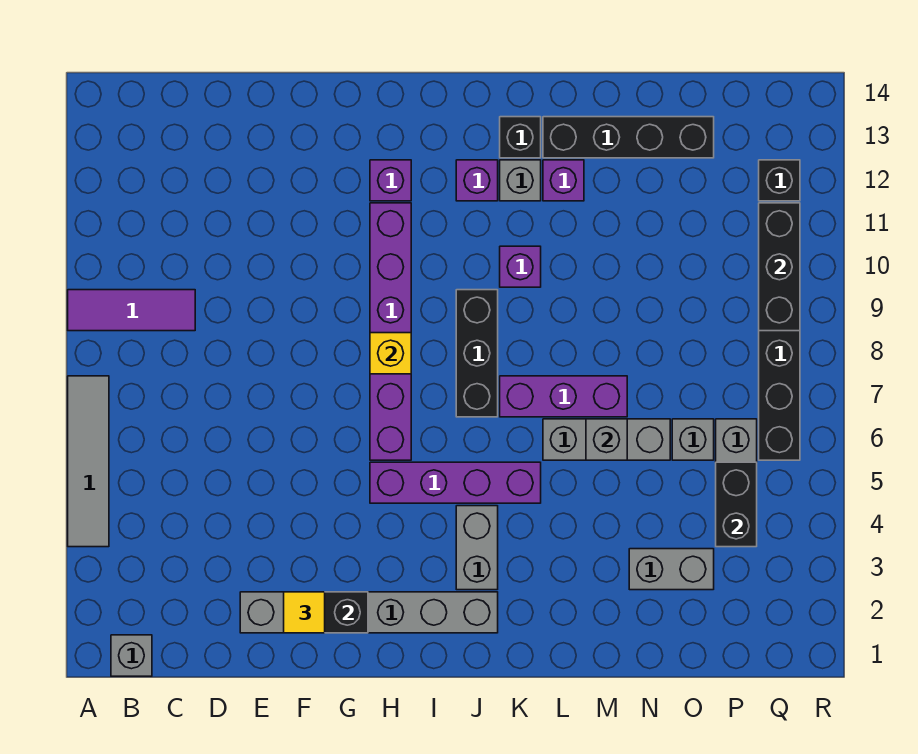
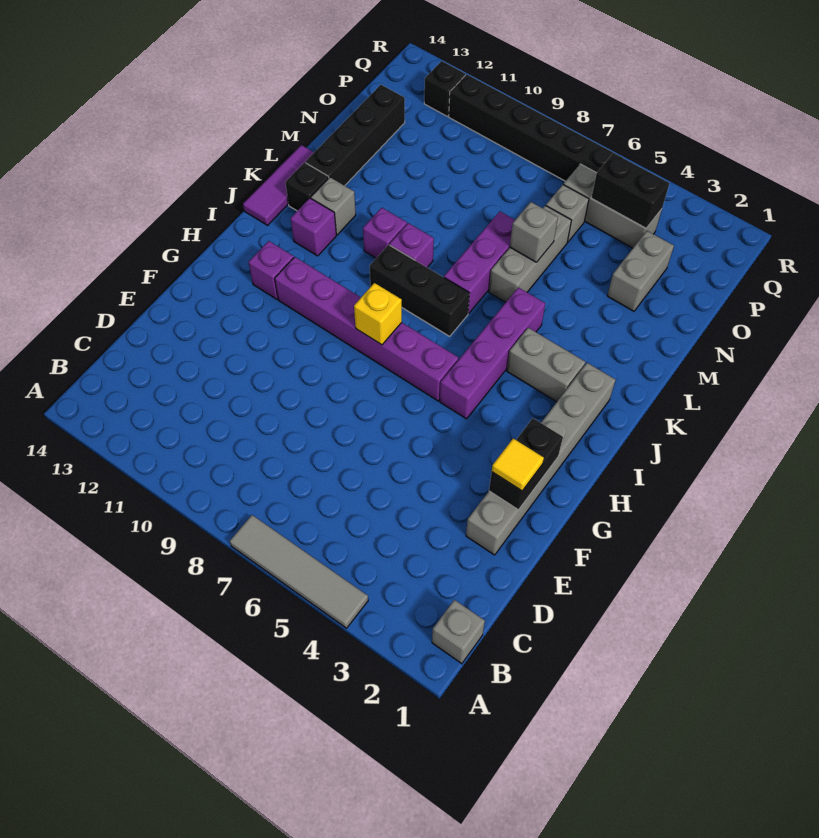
purple tile A9:C9 level 1 -> purple tile J14:L14 level 1
purple brick L12 level 1 -> purple brick K9 level 1
black brick Q9:Q11 level 2 -> none

